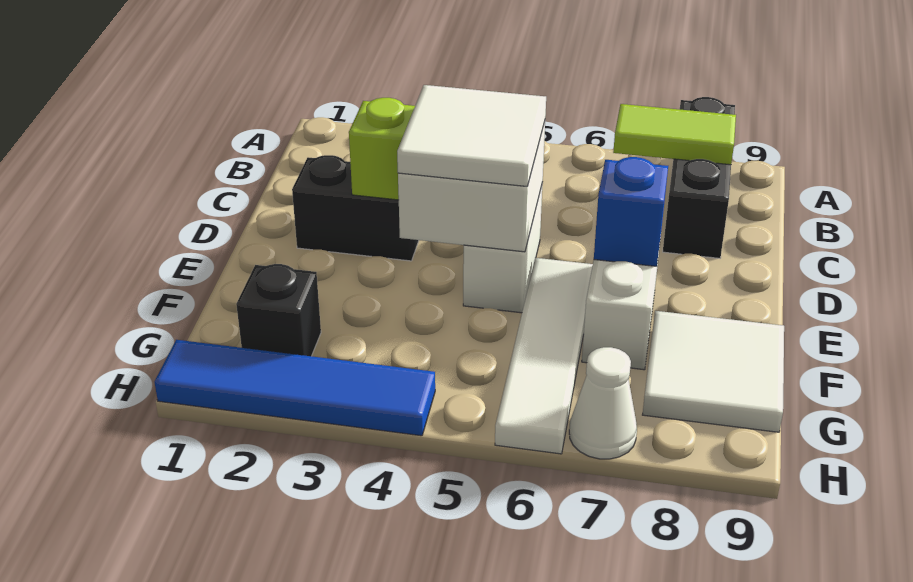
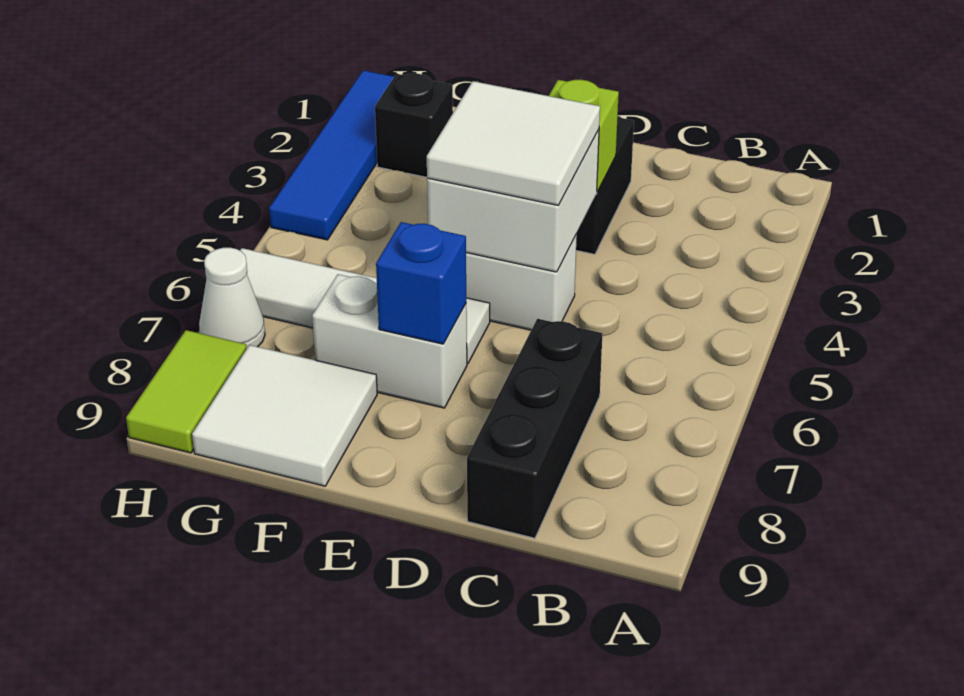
black brick A8:C8 level 1 -> black brick C7:C9 level 1
lime tile B7:B8 level 2 -> lime tile H8:H9 level 1

